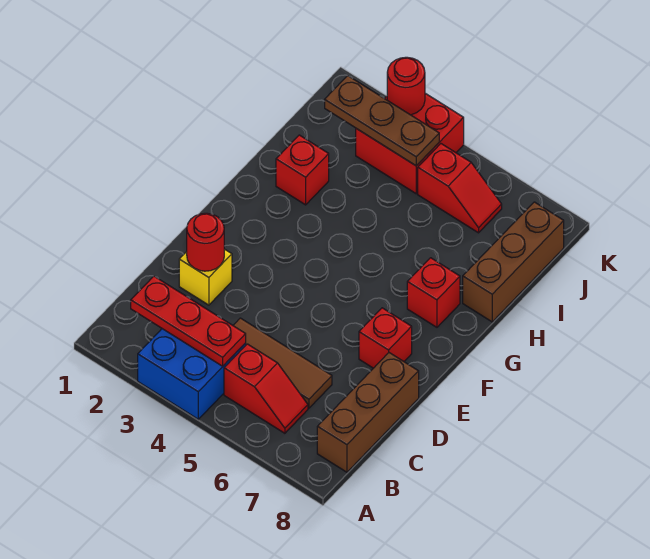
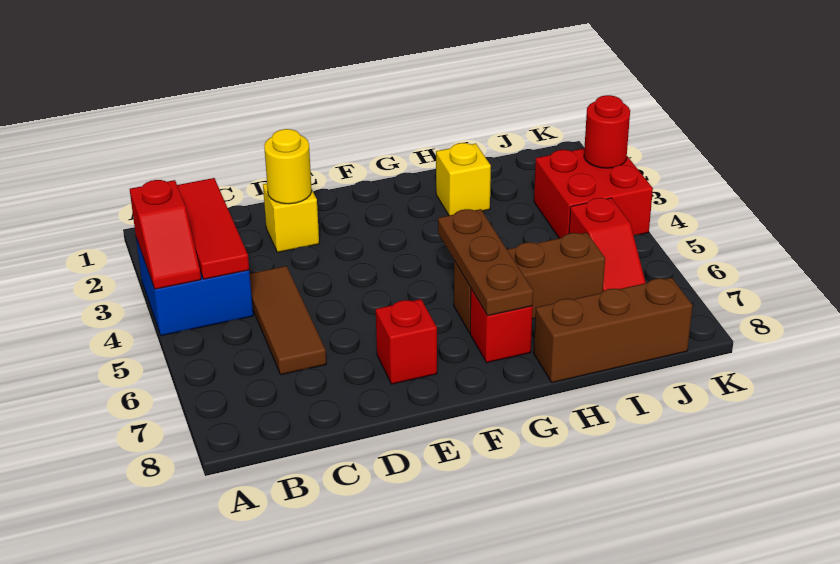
red plate B2:B4 level 2 -> red tile B2:B4 level 2
red slope B5:B6 level 1 top 5 -> red slope A3:A4 level 2 top 3
brown brick B8:D8 level 1 -> brown brick G6:I6 level 1
red round brick D2 level 2 -> yellow round brick D2 level 2
red brick H2 level 1 -> yellow brick H2 level 1
brown plate J2:J4 level 2 -> brown plate G5:G7 level 2

